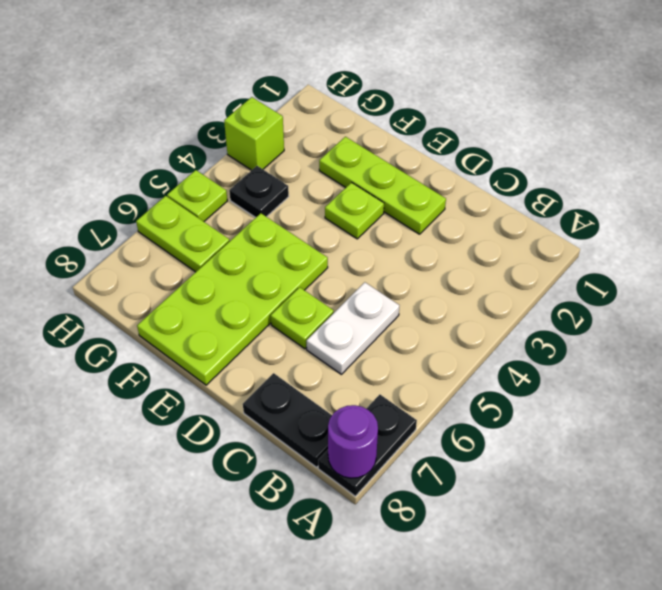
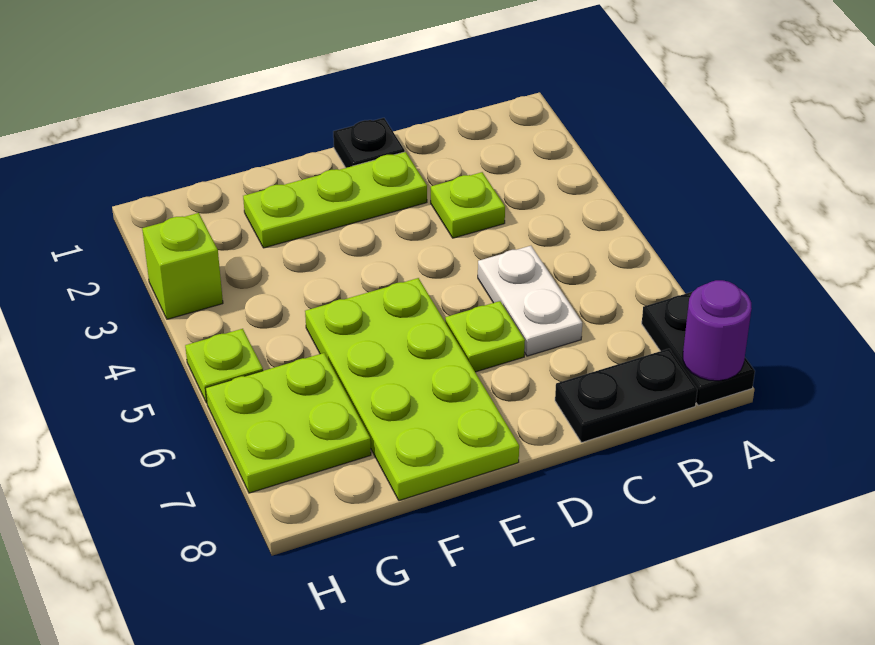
lime plate E3 level 1 -> lime plate C3 level 1
black plate G4 level 1 -> black plate D1 level 1
lime plate G6:H6 level 1 -> lime plate G6:H7 level 1

